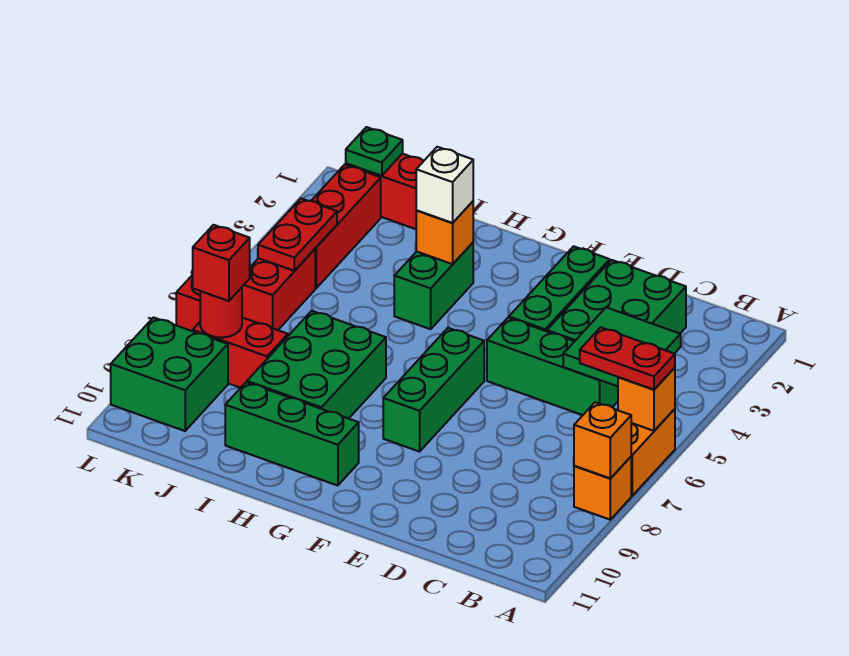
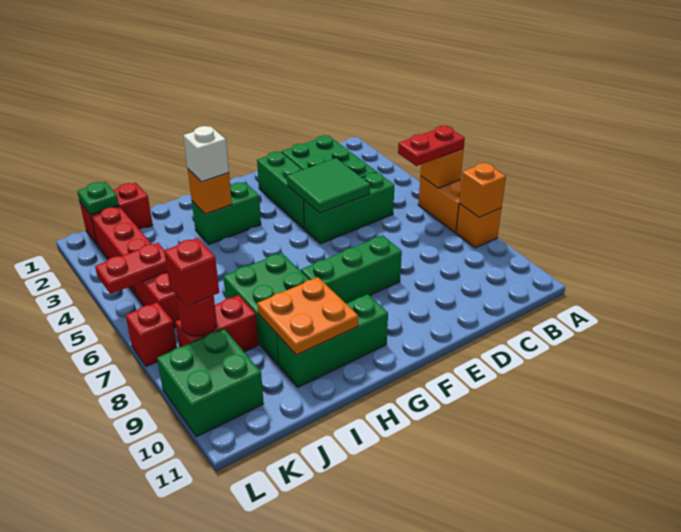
green tile B4:C5 level 2 -> green tile D4:E5 level 2
green brick F6:F8 level 1 -> green brick E8:G8 level 1
green brick H3:H4 level 1 -> green brick G3:H3 level 1
none -> orange plate H9:I10 level 2
red plate K4:K5 level 2 -> red plate K5:L5 level 2

